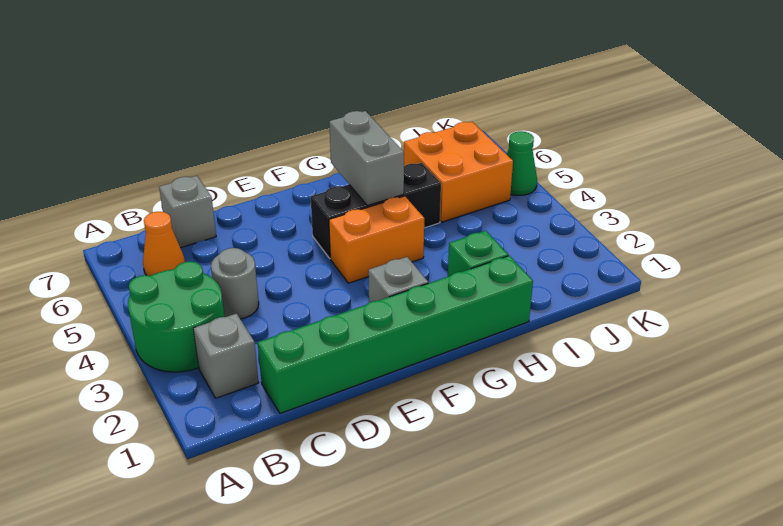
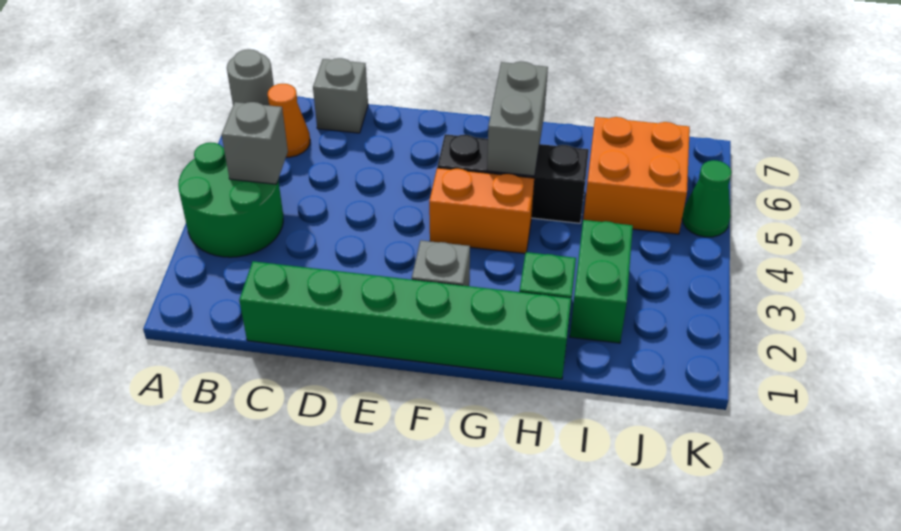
grey brick B2 level 1 -> grey brick B4 level 2
grey round brick C4 level 1 -> grey round brick A7 level 1
none -> green brick I2:I3 level 1

